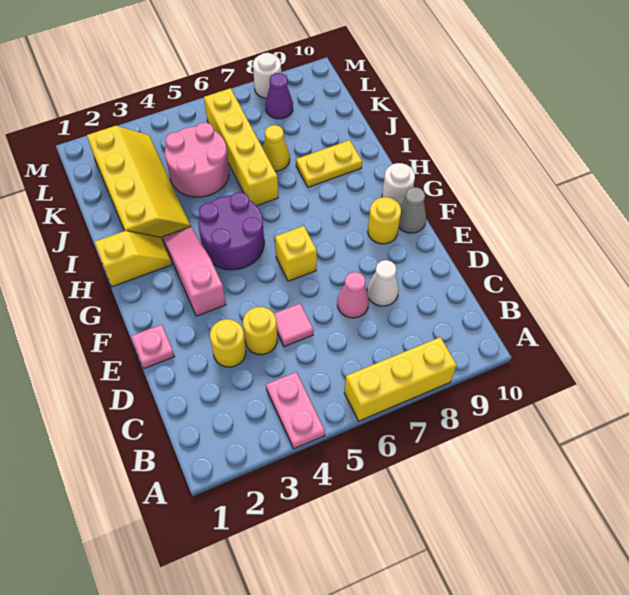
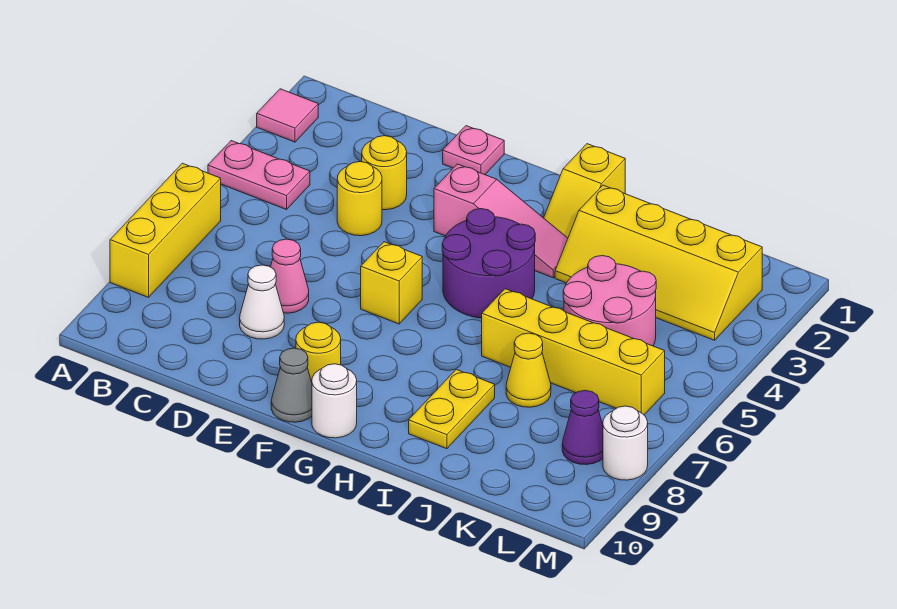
pink tile D5 level 1 -> pink tile A2 level 1

